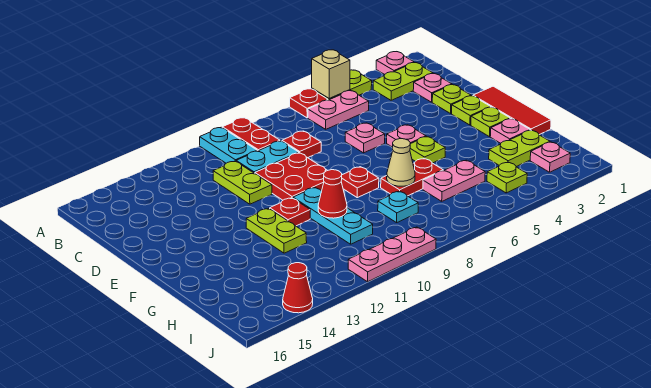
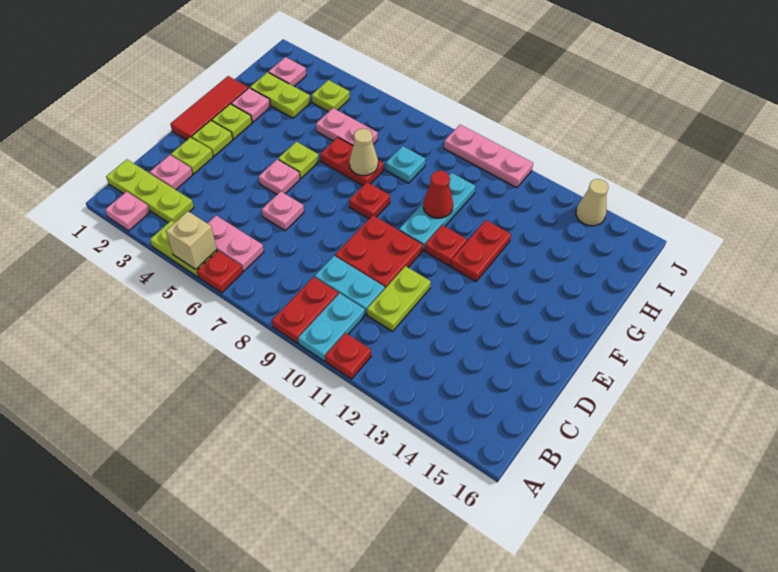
lime plate B2:B3 level 1 -> lime plate B1:B3 level 1
red plate C8 level 1 -> red plate A11 level 1
lime plate F12:G12 level 1 -> red plate F12:G12 level 1
red cone J14 level 1 -> tan cone J14 level 1

